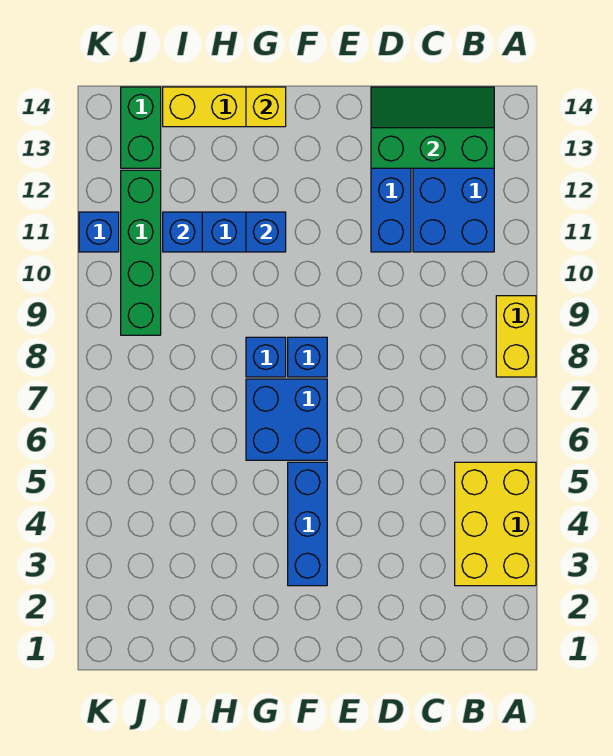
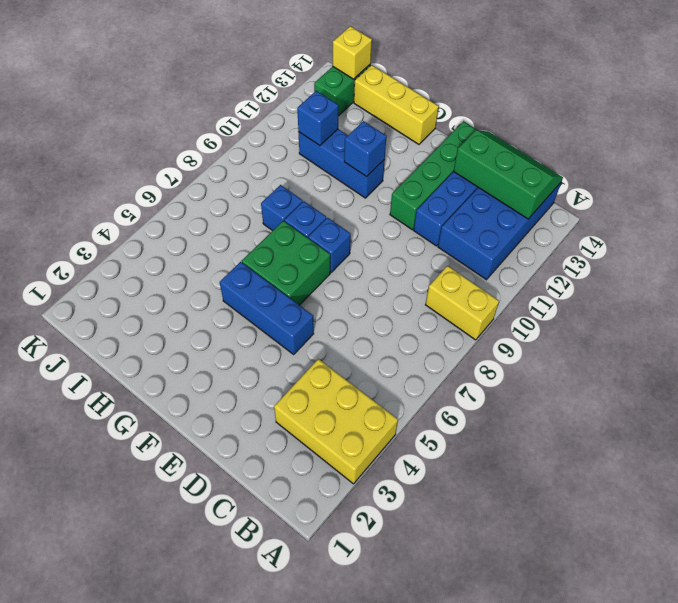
yellow brick A3:B5 level 1 -> yellow brick A3:C4 level 1
yellow brick A8:A9 level 1 -> yellow brick A9:B9 level 1
blue brick F3:F5 level 1 -> blue brick E5:G5 level 1
blue brick F6:G7 level 1 -> green brick F6:G7 level 1
yellow brick G14 level 2 -> yellow brick J14 level 2
green brick J9:J12 level 1 -> green brick E11:E14 level 1
blue brick K11 level 1 -> blue brick H8 level 1

